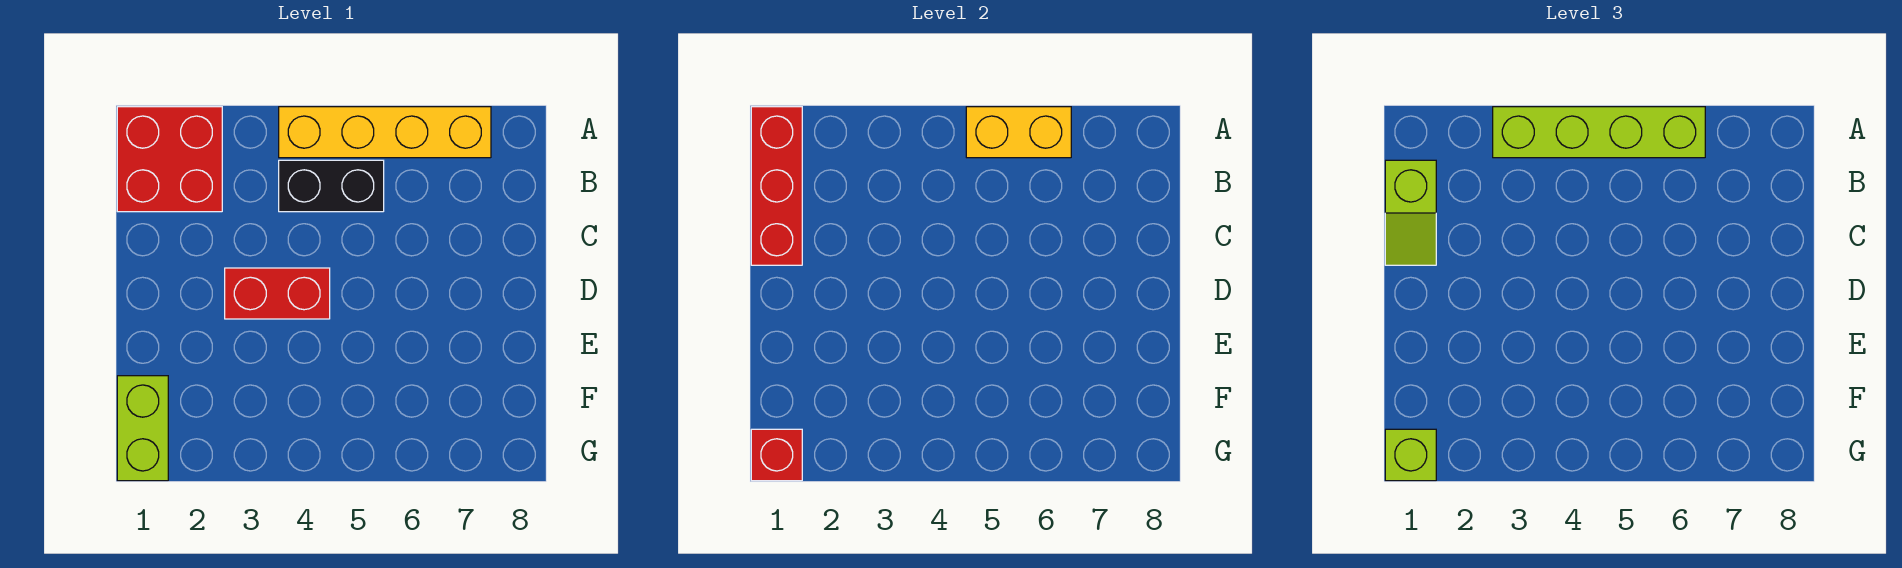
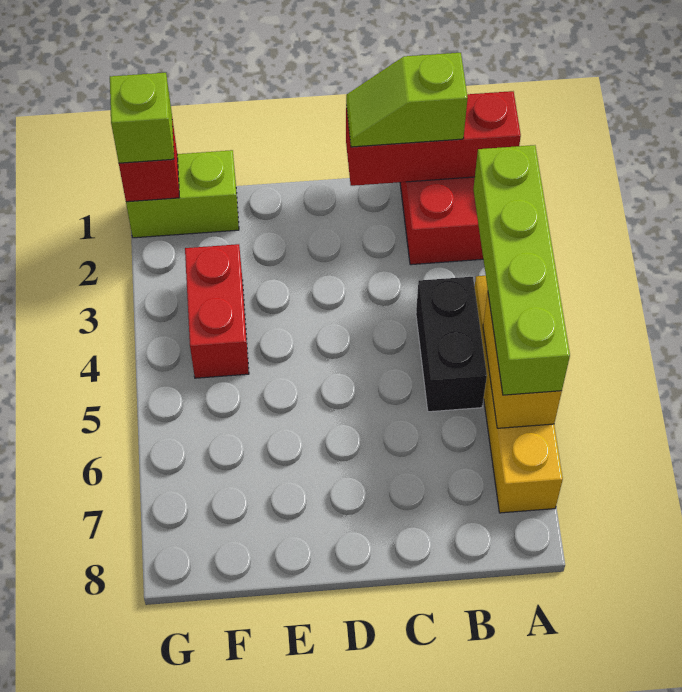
red brick D3:D4 level 1 -> red brick F3:F4 level 1

